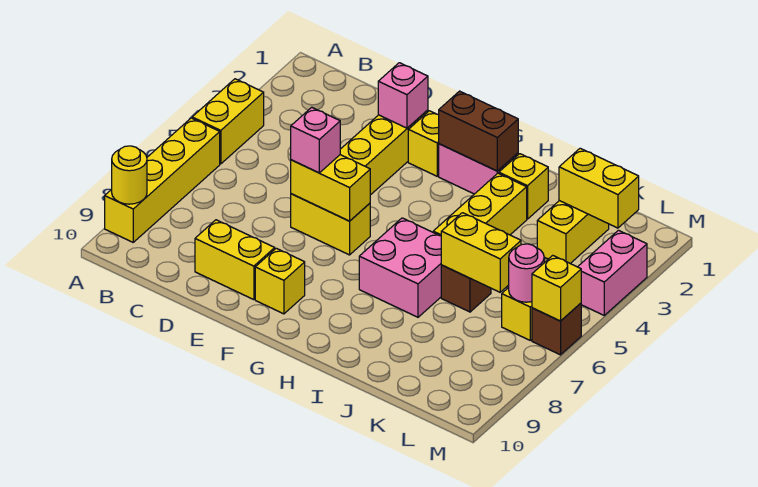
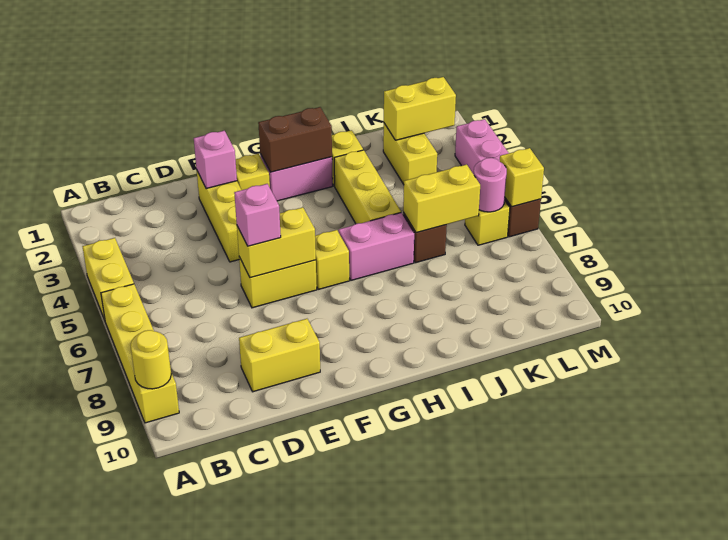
yellow brick F9 level 1 -> yellow brick G6 level 1
pink brick H6:I7 level 1 -> pink brick H6:I6 level 1

